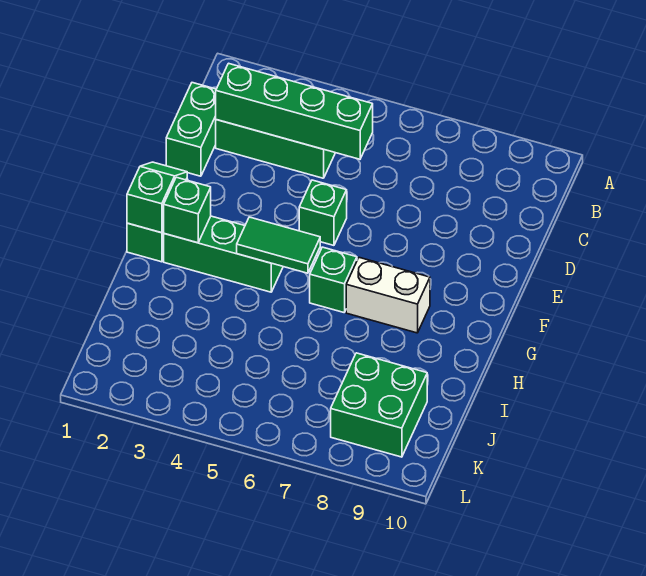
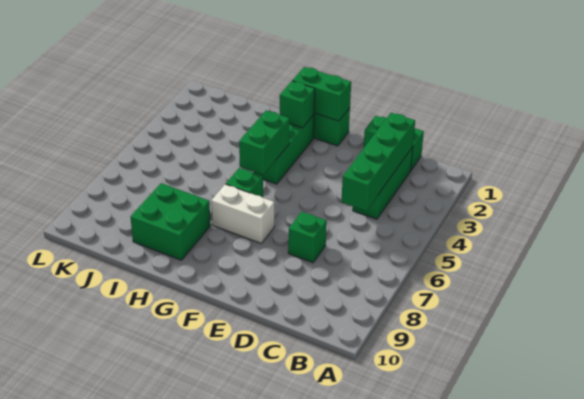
green brick E5 level 1 -> green brick D7 level 1
green slope F1:G1 level 2 top G -> green brick F1:G1 level 2
green tile G4:G5 level 2 -> green brick G4:G5 level 2
white brick G7:G8 level 1 -> white brick F7:G7 level 1
green brick J8:K9 level 1 -> green brick H8:I9 level 1

